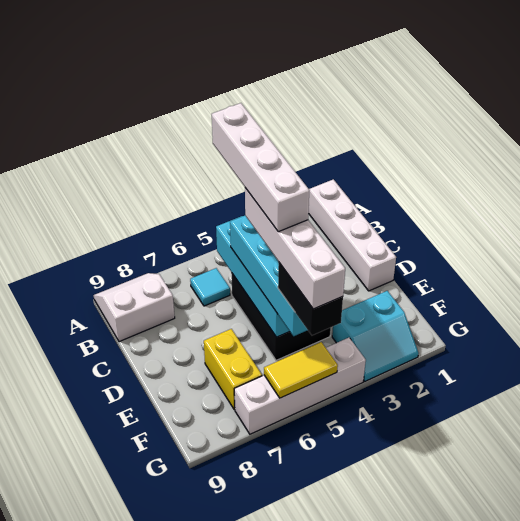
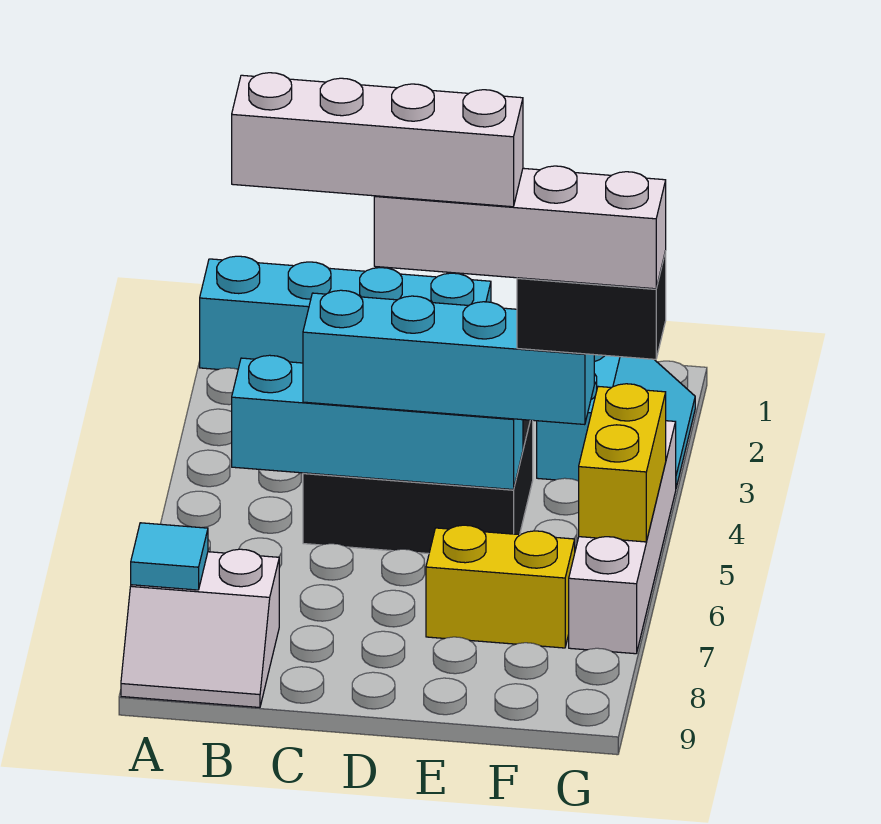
white brick A1:D1 level 1 -> cyan brick A1:D1 level 1
white slope A8:B9 level 1 top B -> white slope A8:B9 level 1 top 8
cyan tile B6 level 1 -> cyan tile A8 level 2
yellow tile G5:G6 level 2 -> yellow brick G5:G6 level 2

